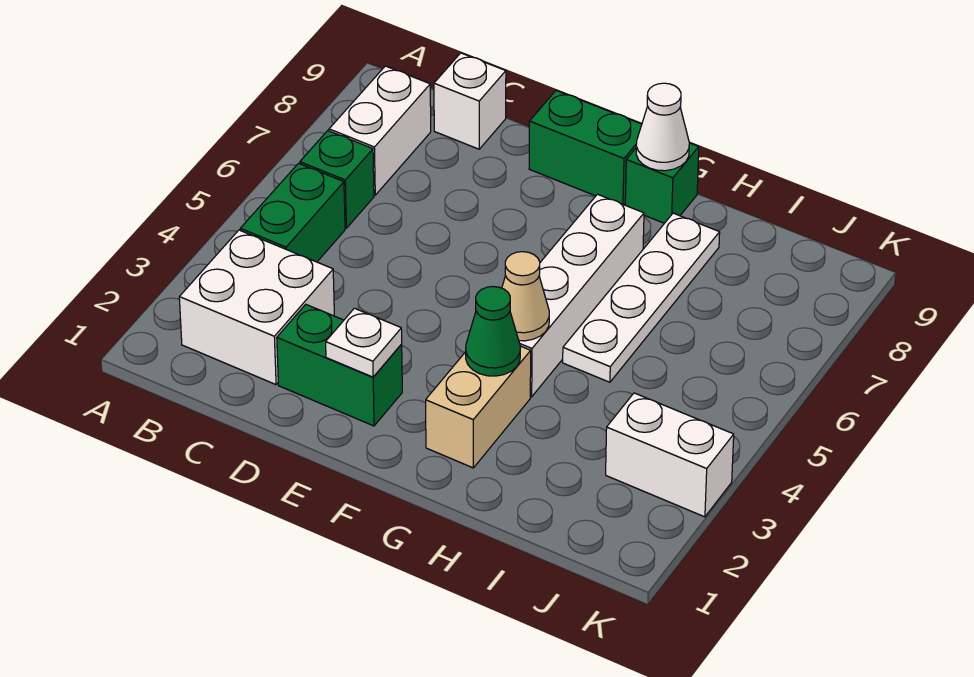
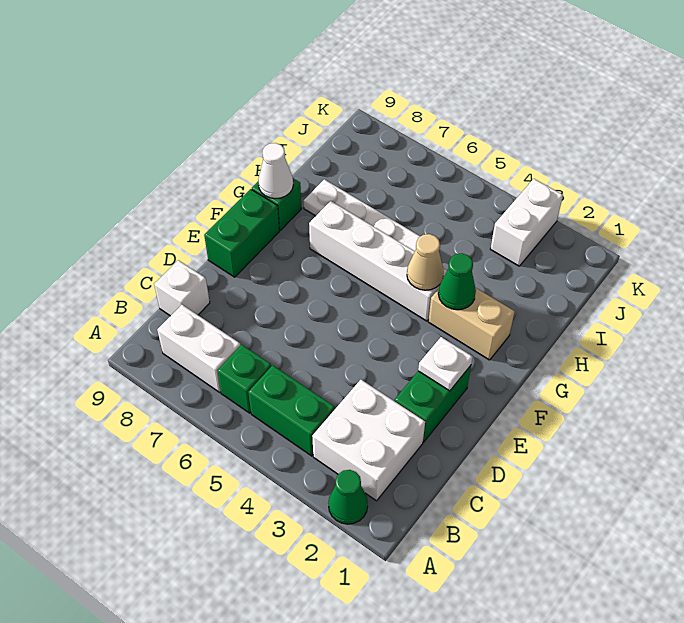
none -> green cone A2 level 1

